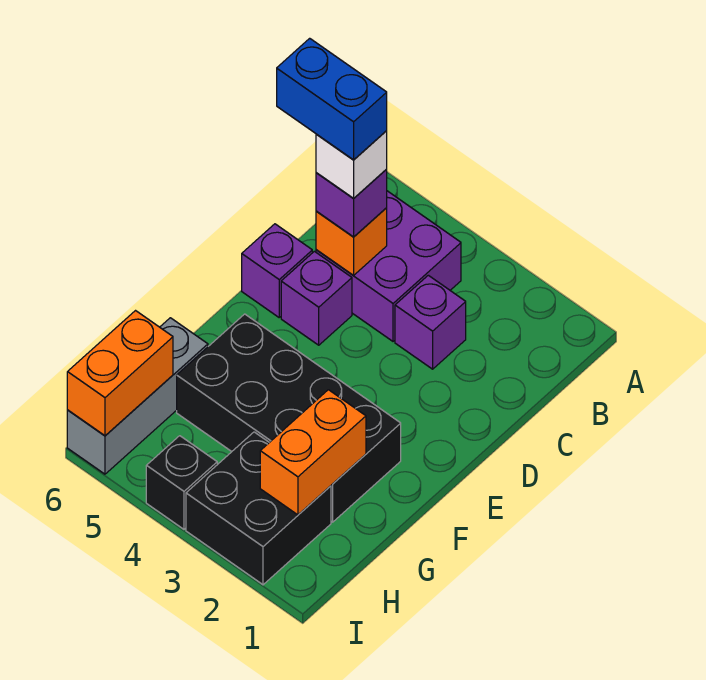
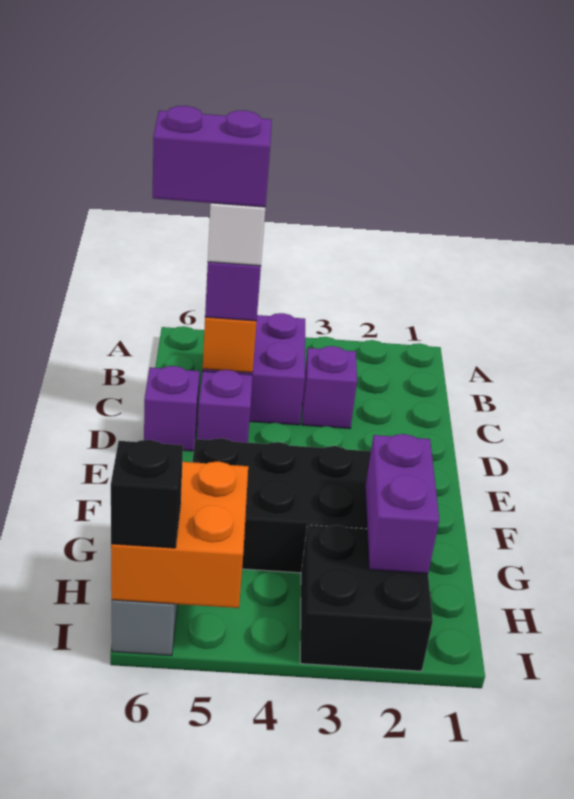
blue brick C5:C6 level 5 -> purple brick C5:C6 level 5
orange brick G2:H2 level 2 -> purple brick G2:H2 level 2
orange brick H6:I6 level 2 -> orange brick H5:I6 level 2
black brick I4 level 1 -> black brick I6 level 3

